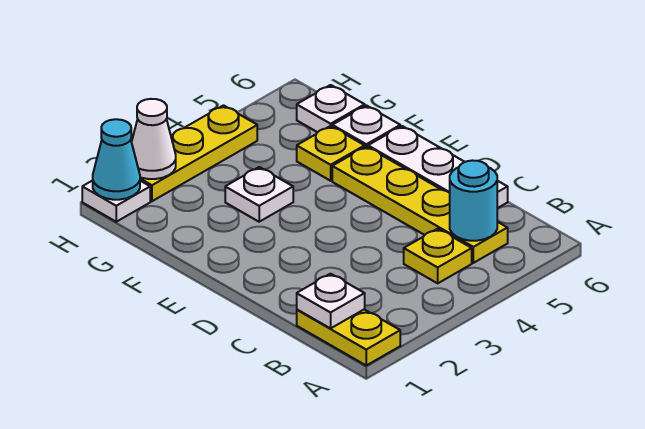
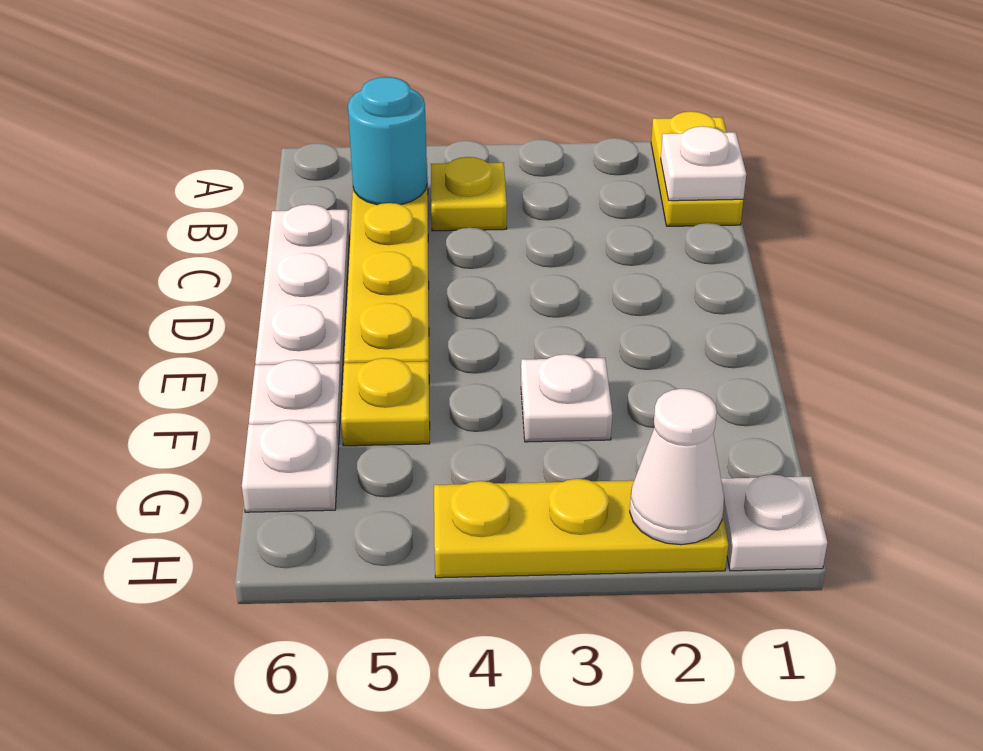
cyan cone H1 level 2 -> none

